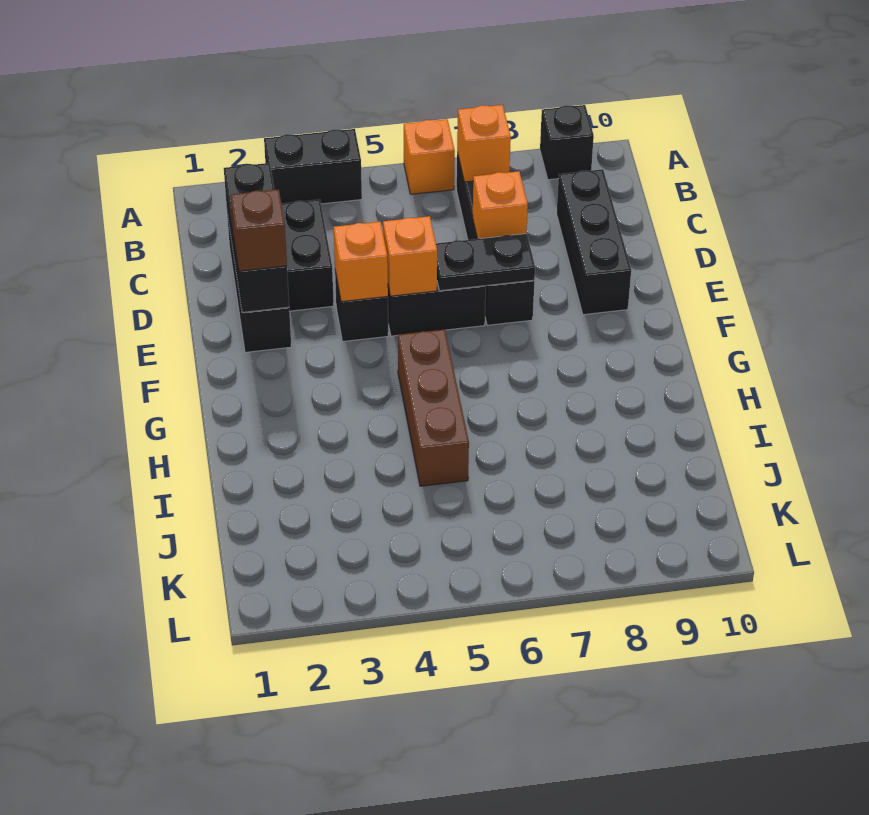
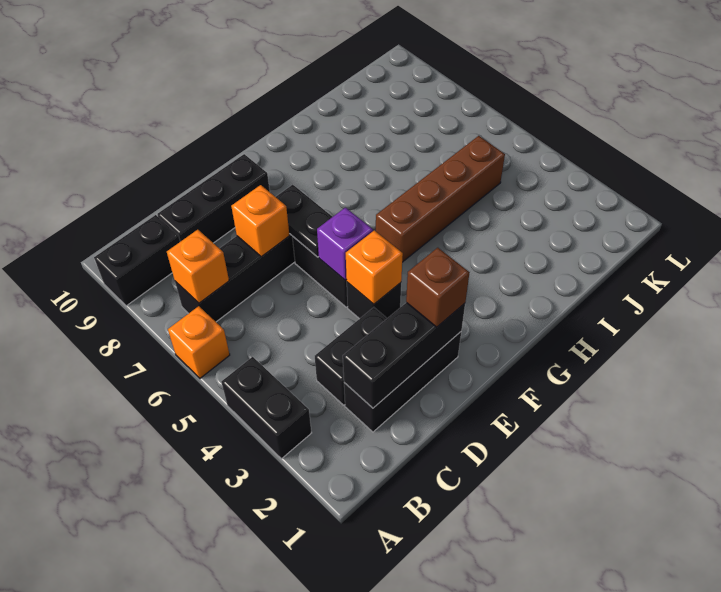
black brick A9 level 1 -> black brick A9:B9 level 1
orange brick E5 level 2 -> purple brick E5 level 2
brown brick G5:I5 level 1 -> brown brick G5:J5 level 1

